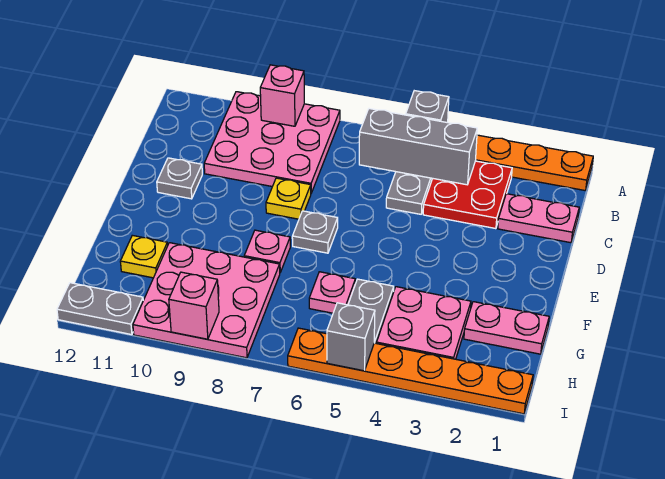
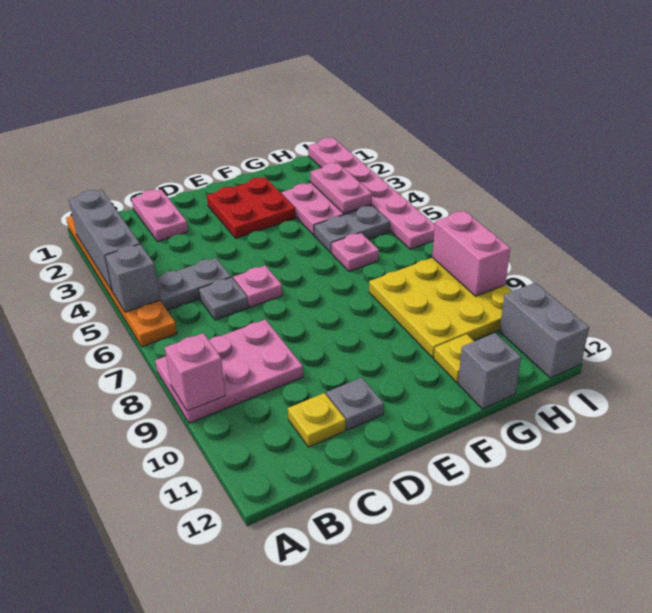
pink plate A8:C10 level 1 -> pink plate A8:C9 level 1
red plate B3:C4 level 1 -> red plate E2:F3 level 1
grey brick B4:B6 level 2 -> grey brick A2:A4 level 2
yellow plate D8 level 1 -> yellow plate C11 level 1
grey plate E7 level 1 -> grey plate C6 level 1
pink plate F8 level 1 -> pink plate D6 level 1
pink plate G1:G2 level 1 -> pink plate H3:H4 level 2
pink plate G8:I10 level 1 -> yellow plate G8:I10 level 1
orange plate I1:I6 level 1 -> pink plate I1:I6 level 1
grey brick I5 level 2 -> grey brick G12 level 1
pink brick I9 level 2 -> pink brick I8:I9 level 2
grey plate I11:I12 level 1 -> grey brick I11:I12 level 1

